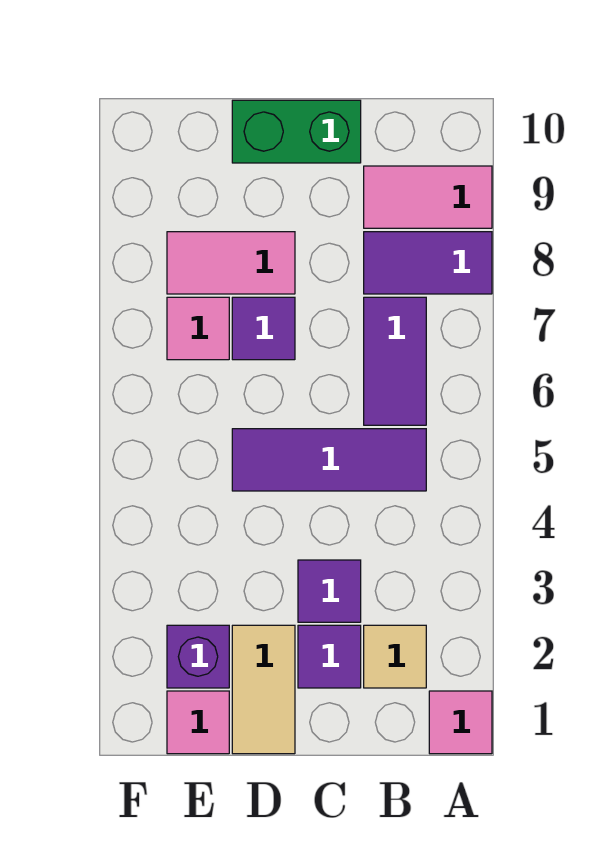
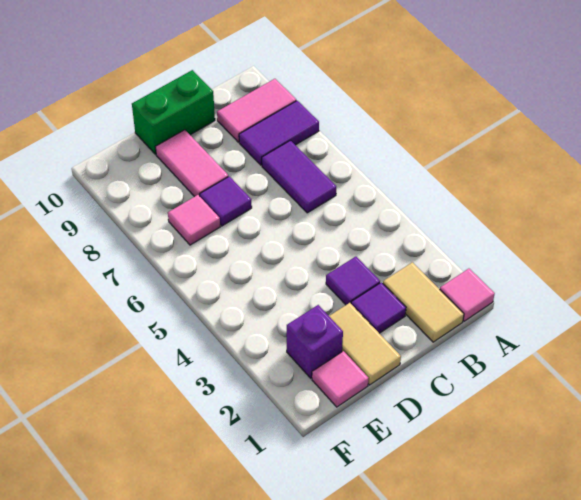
tan tile B2 level 1 -> tan tile B1:B2 level 1
purple tile B5:D5 level 1 -> none
pink tile D8:E8 level 1 -> pink tile D8:D9 level 1

